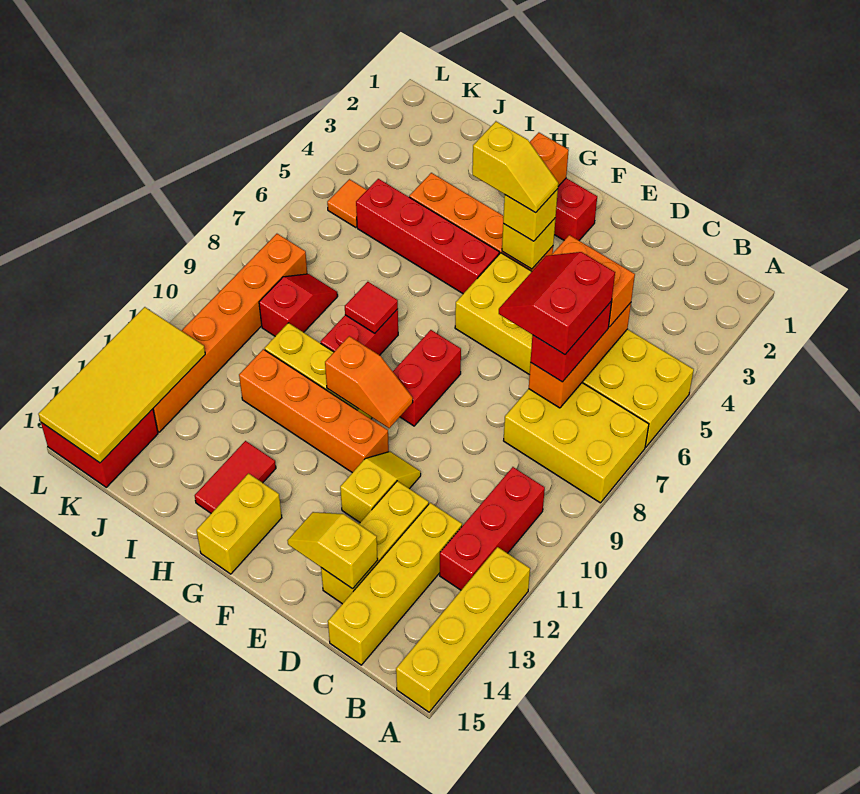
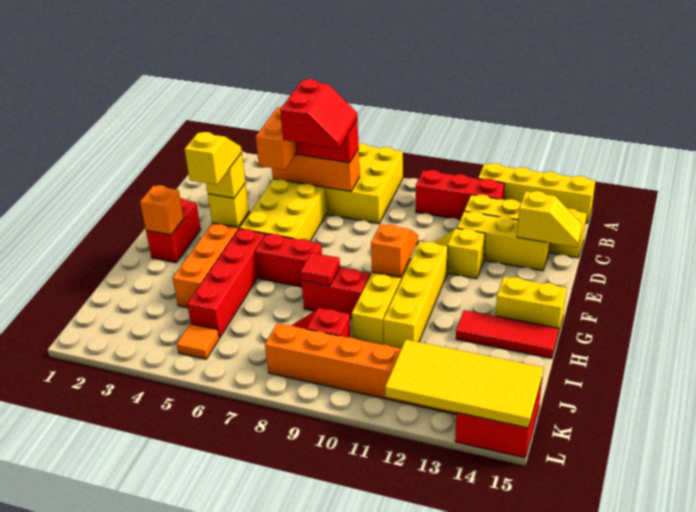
red slope C6:D7 level 4 top C -> red slope C6:D7 level 4 top 6
yellow slope D14:E14 level 2 top D -> yellow slope D14:D15 level 2 top 14
red brick F8:F9 level 1 -> red brick G6:G7 level 1
orange brick F11:I11 level 1 -> yellow brick F11:I11 level 1
red tile H13:H14 level 1 -> red tile H13:H15 level 1

